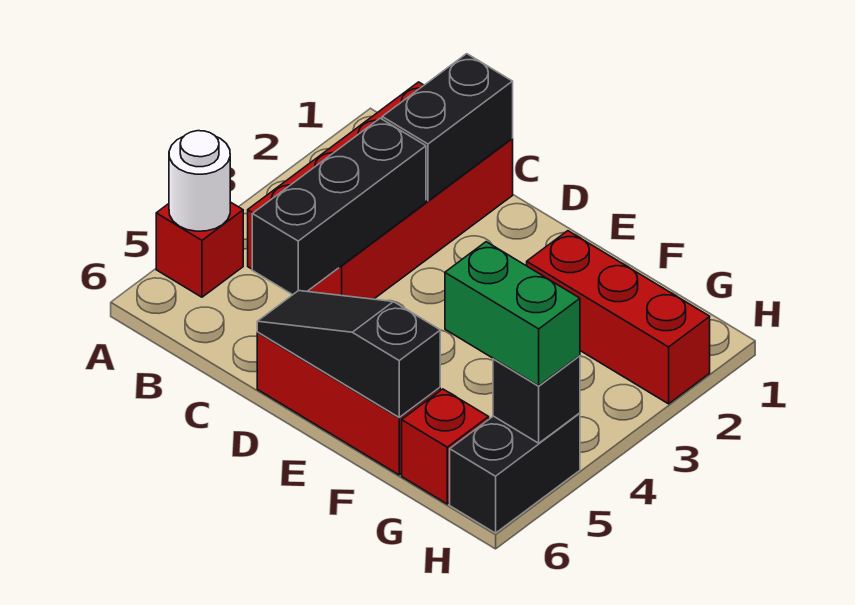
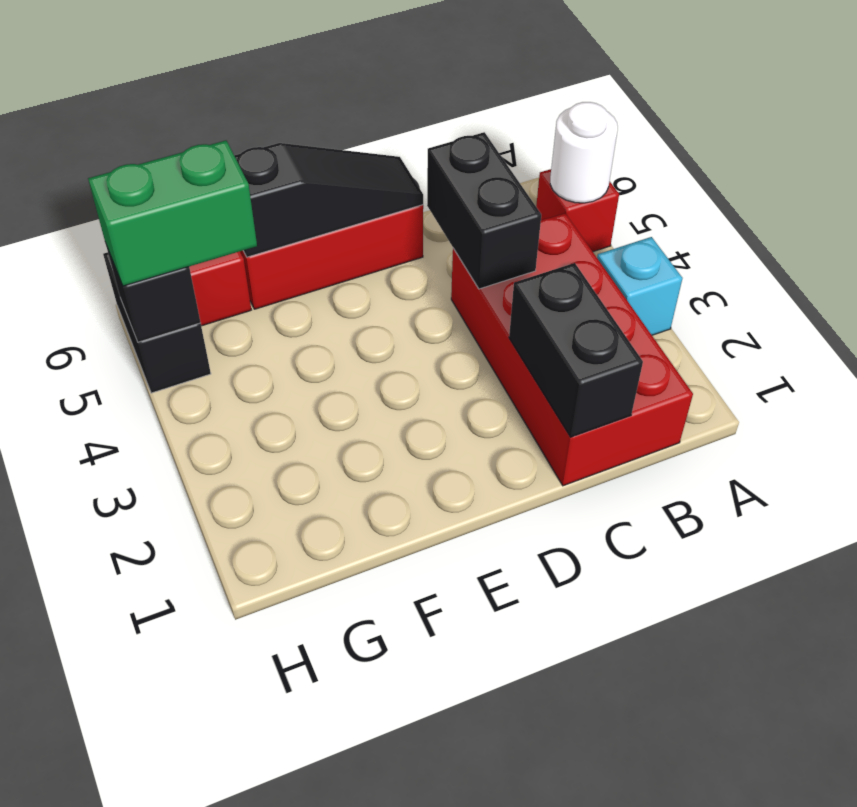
none -> cyan brick A3 level 1
black brick C3:C5 level 2 -> black brick C4:C5 level 2
red brick F2:H2 level 1 -> none

